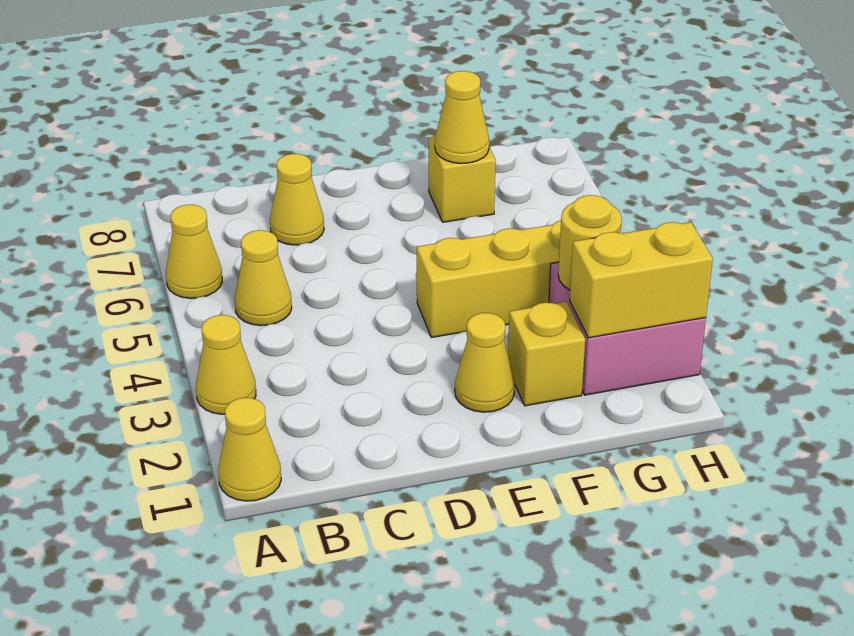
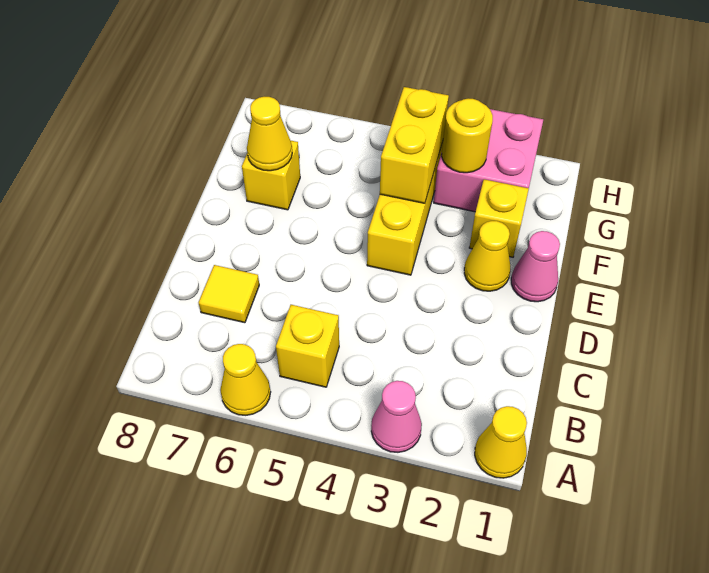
yellow cone A3 level 1 -> pink cone A3 level 1
yellow cone B5 level 1 -> yellow brick B5 level 1
yellow cone C7 level 1 -> yellow tile C7 level 1
none -> pink cone E1 level 1
yellow brick G2:H2 level 2 -> yellow brick F4:G4 level 2

